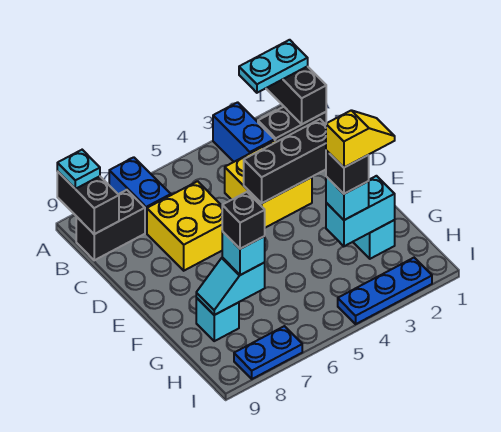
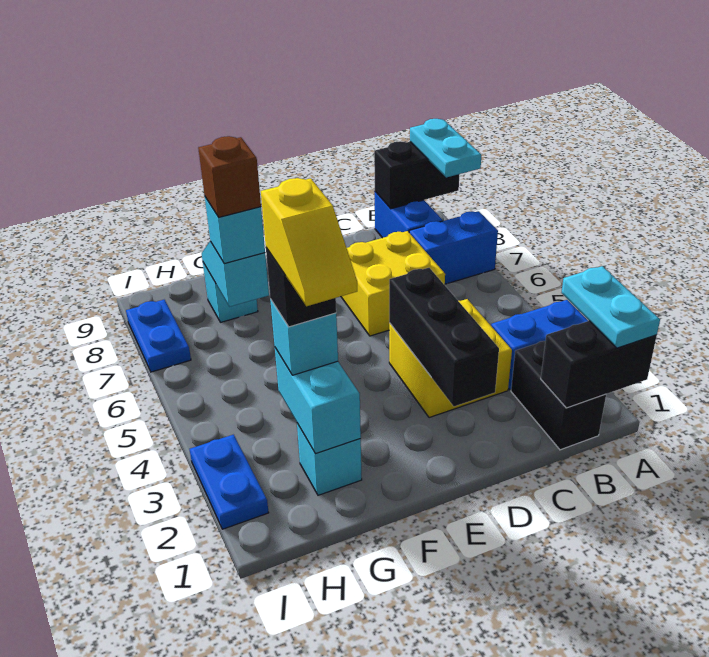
cyan plate A9 level 3 -> cyan plate A8:A9 level 3
black brick B8:B9 level 1 -> blue brick B8:B9 level 1
black brick G7 level 4 -> brown brick G7 level 4
blue plate I2:I4 level 1 -> blue plate I2:I3 level 1

